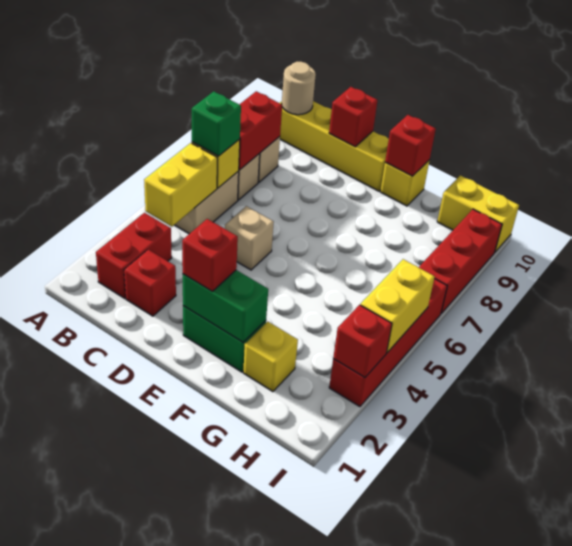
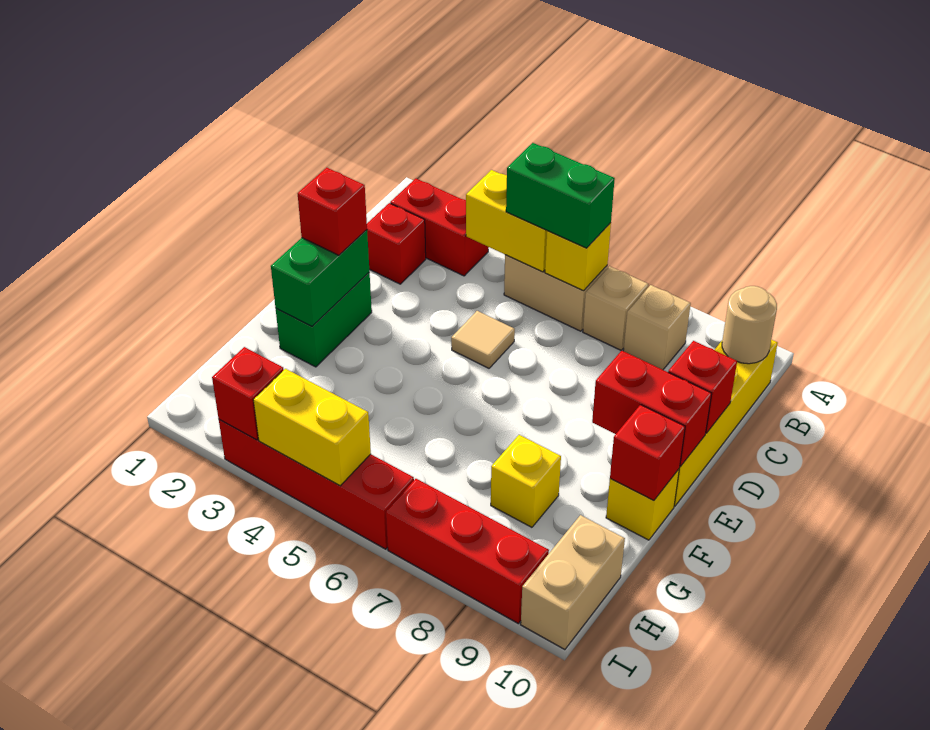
green brick B6 level 3 -> green brick B5:B6 level 3
red brick B7:B8 level 2 -> red brick E9:E10 level 2
tan brick D5 level 1 -> tan tile D5 level 1
yellow brick G2 level 1 -> yellow brick G8 level 1
yellow brick H10:I10 level 1 -> tan brick H10:I10 level 1

